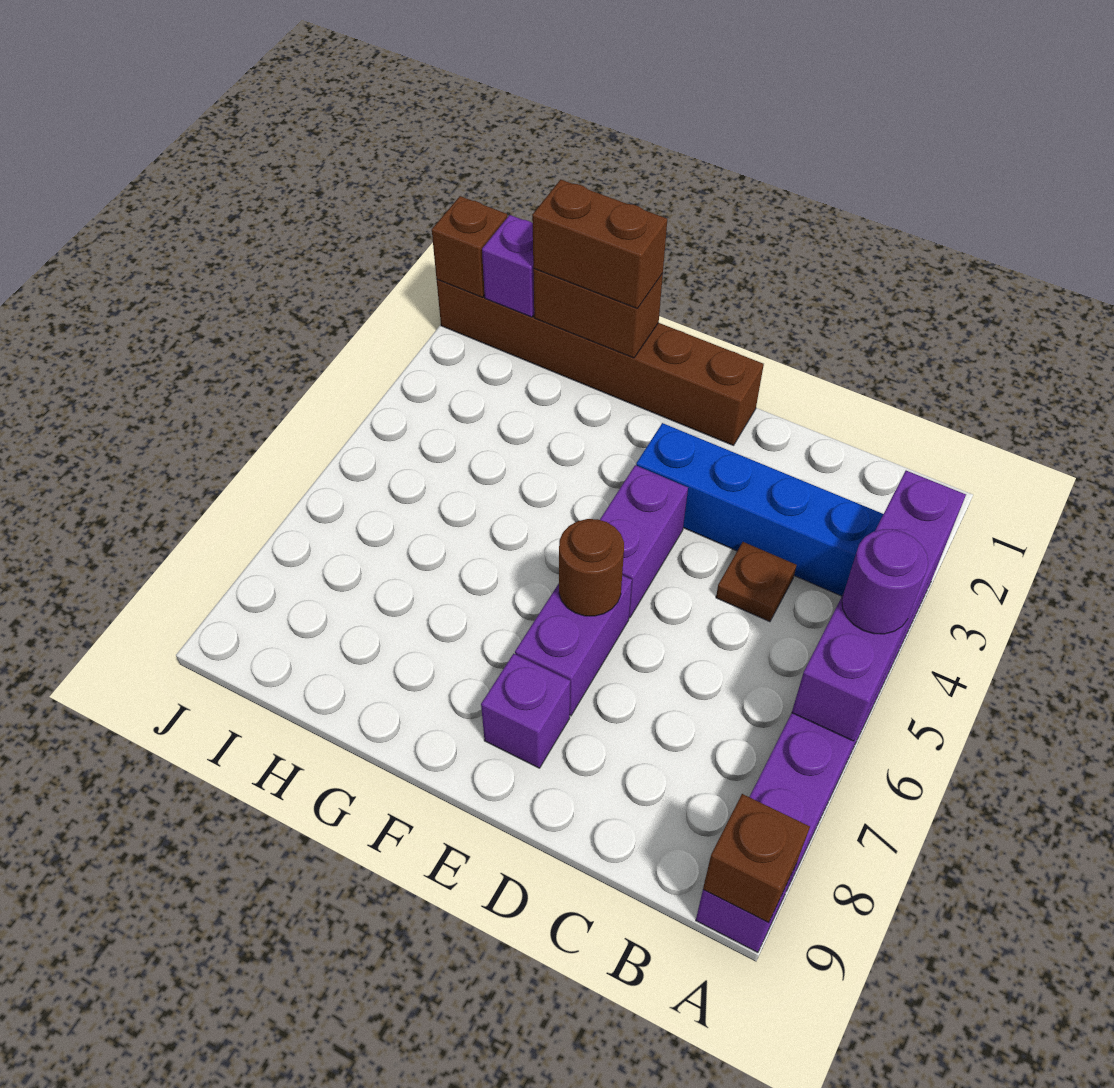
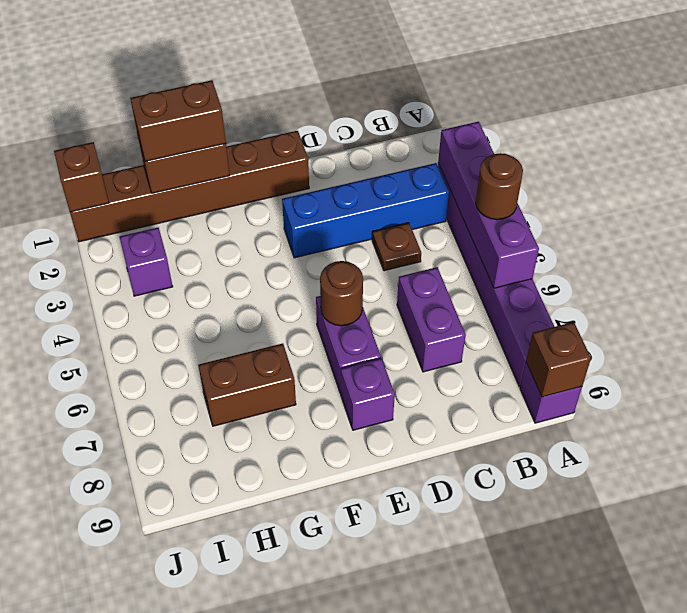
purple round brick A5 level 3 -> brown round brick A5 level 3
purple brick E4:E5 level 1 -> purple brick C6:C7 level 1
none -> brown brick G7:H7 level 1
purple brick I1 level 2 -> purple brick I3 level 1

